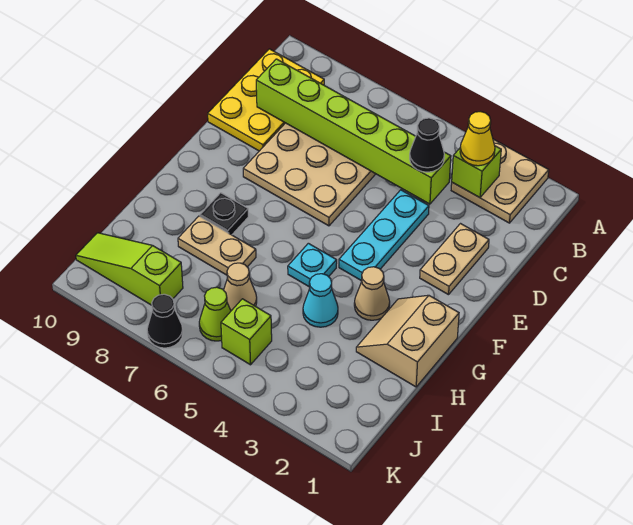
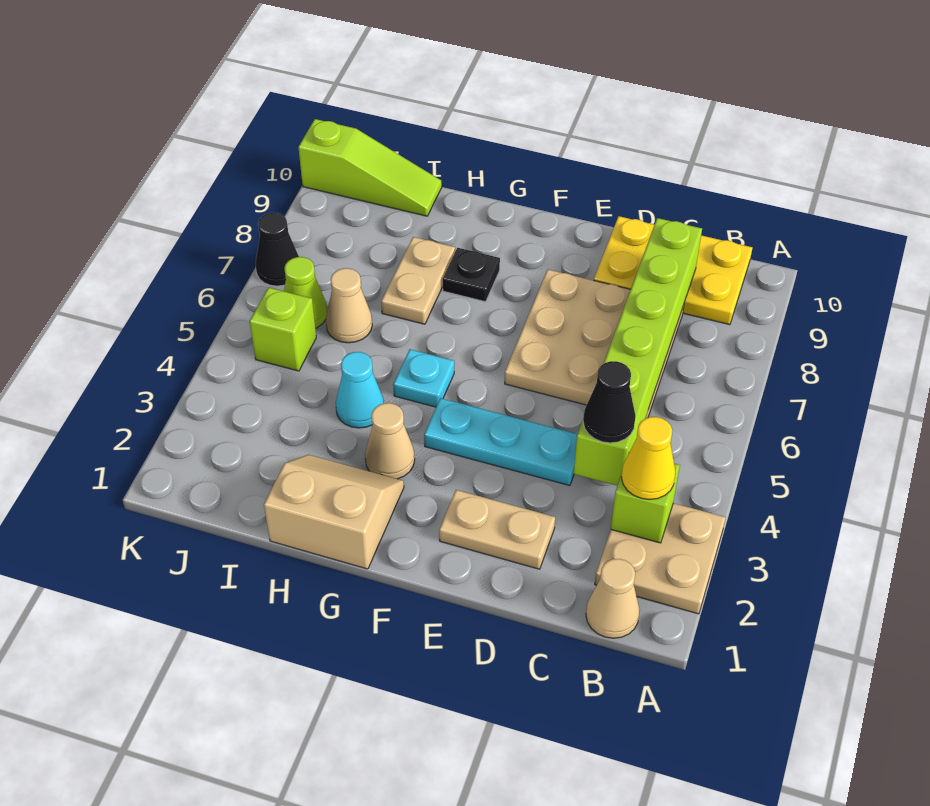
none -> tan cone B1 level 1
lime slope J8:J10 level 1 top 8 -> lime slope I10:K10 level 1 top K

